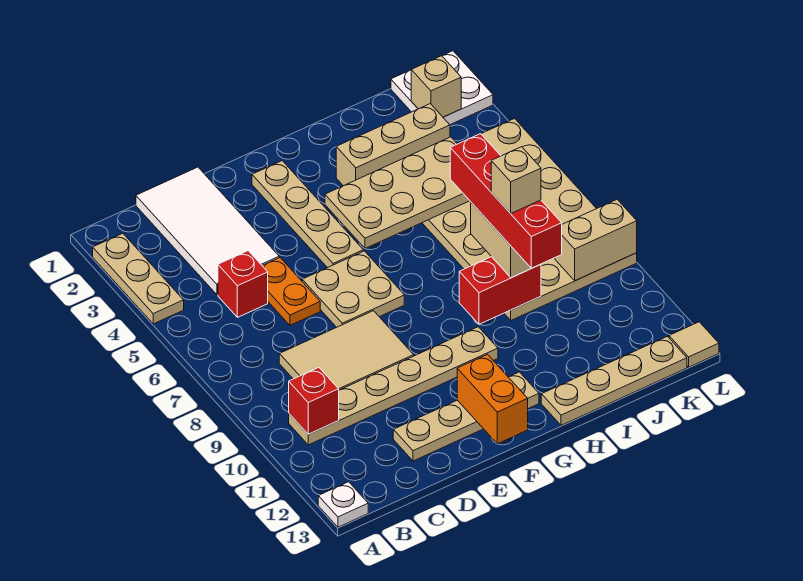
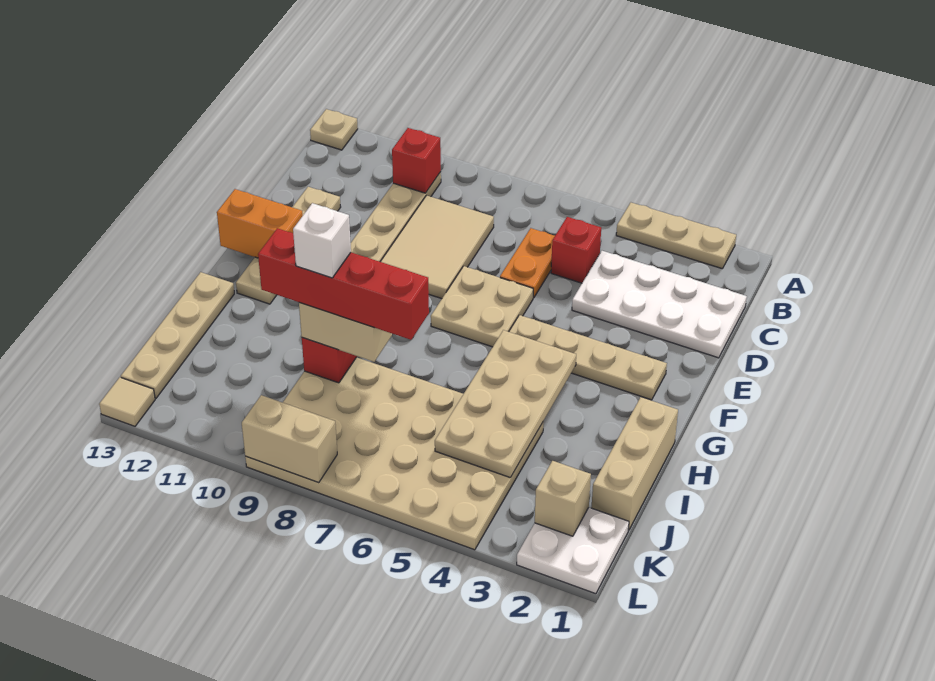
white plate A13 level 1 -> tan plate A13 level 1
white tile C1:D4 level 1 -> white plate C1:D4 level 1
orange plate D5:D6 level 1 -> orange plate C6:D6 level 1
tan brick H3:J3 level 1 -> tan brick H1:J1 level 1
tan brick I9 level 5 -> white brick I9 level 5
tan brick K9:L9 level 2 -> tan brick L8:L9 level 2

